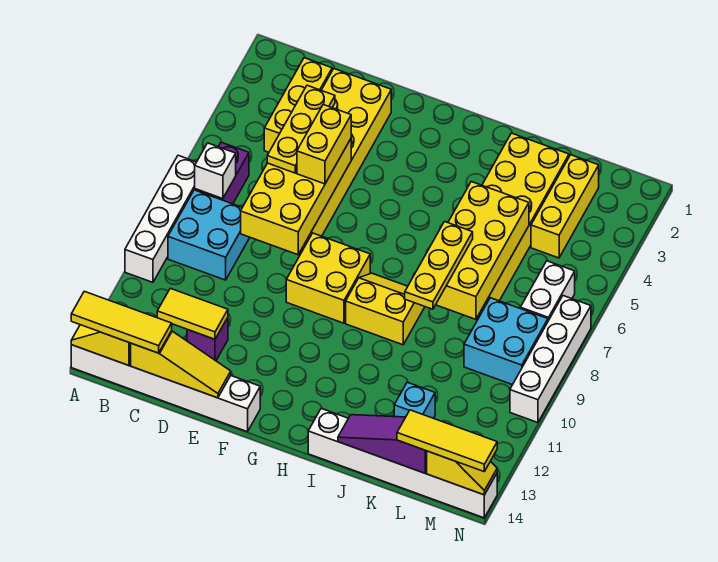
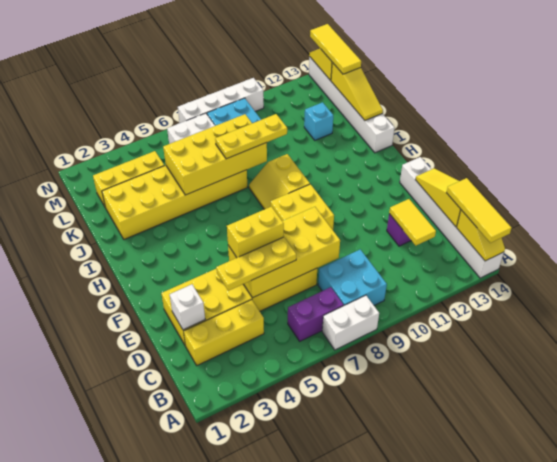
white brick A7:A10 level 1 -> white brick A7:A8 level 1
white brick B7 level 2 -> white brick D2 level 2
purple slope J14:L14 level 2 top L -> yellow slope J14:L14 level 2 top L

